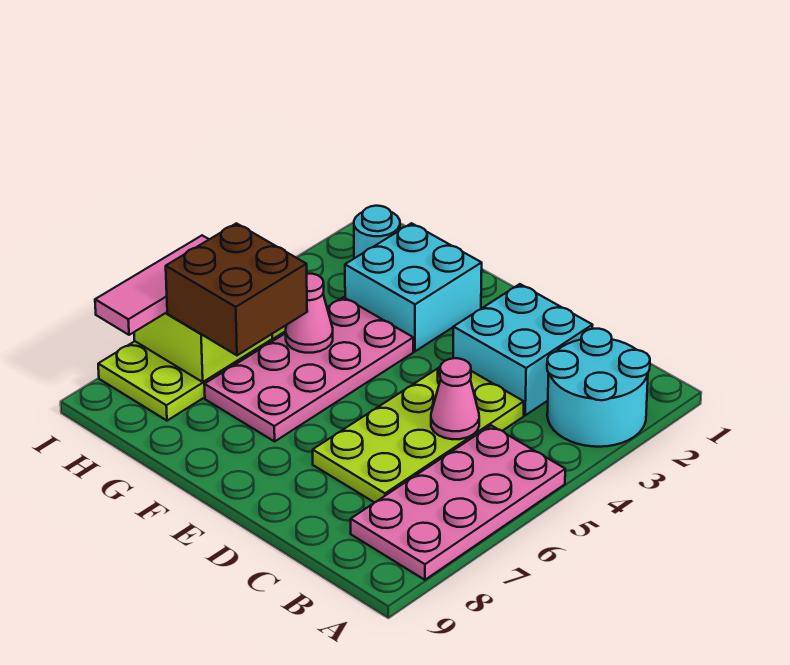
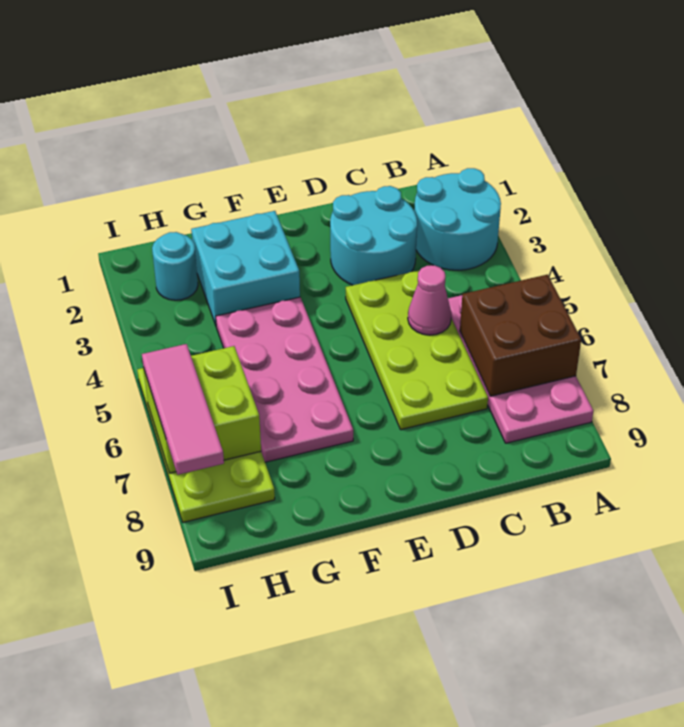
cyan brick C2:D3 level 1 -> cyan round brick C2:D3 level 1
pink cone G5 level 2 -> none
brown brick G6:H7 level 3 -> brown brick A6:B7 level 2

